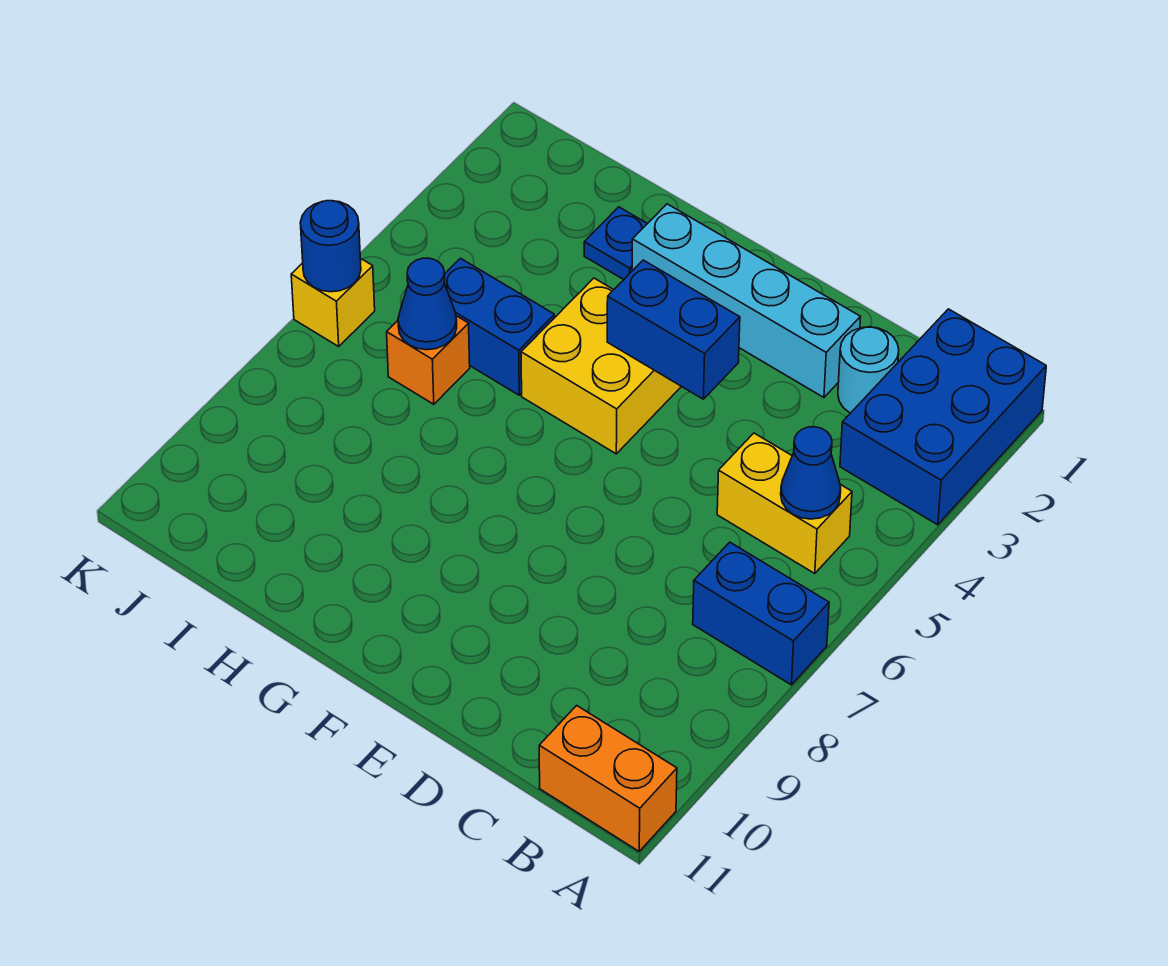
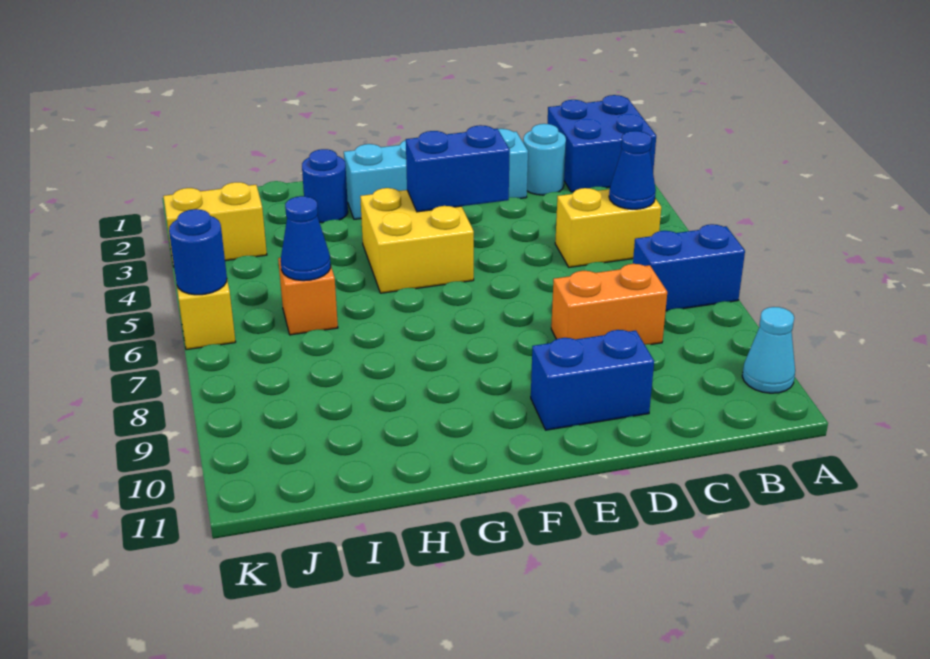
blue brick A1:B3 level 1 -> blue brick A1:B2 level 1
none -> cyan cone A10 level 1
orange brick A11:B11 level 1 -> orange brick C8:D8 level 1
blue plate H2 level 1 -> blue round brick H2 level 1
blue brick H5:I5 level 1 -> blue brick D10:E10 level 1
none -> yellow brick J3:K3 level 1

